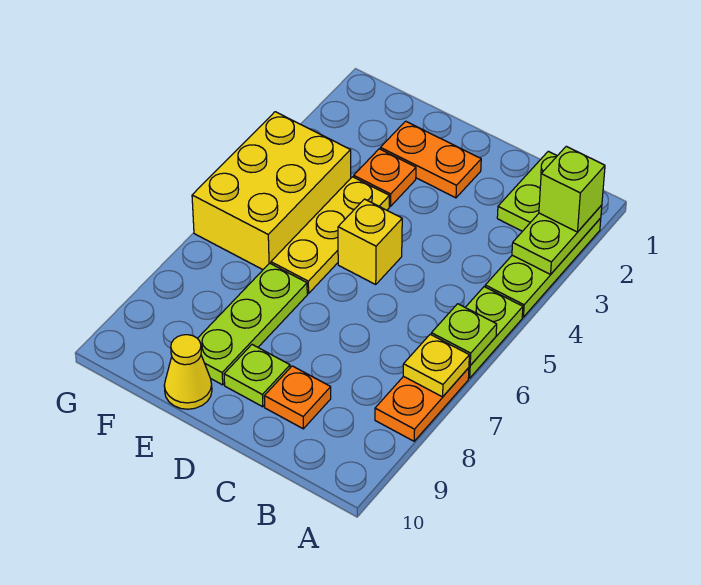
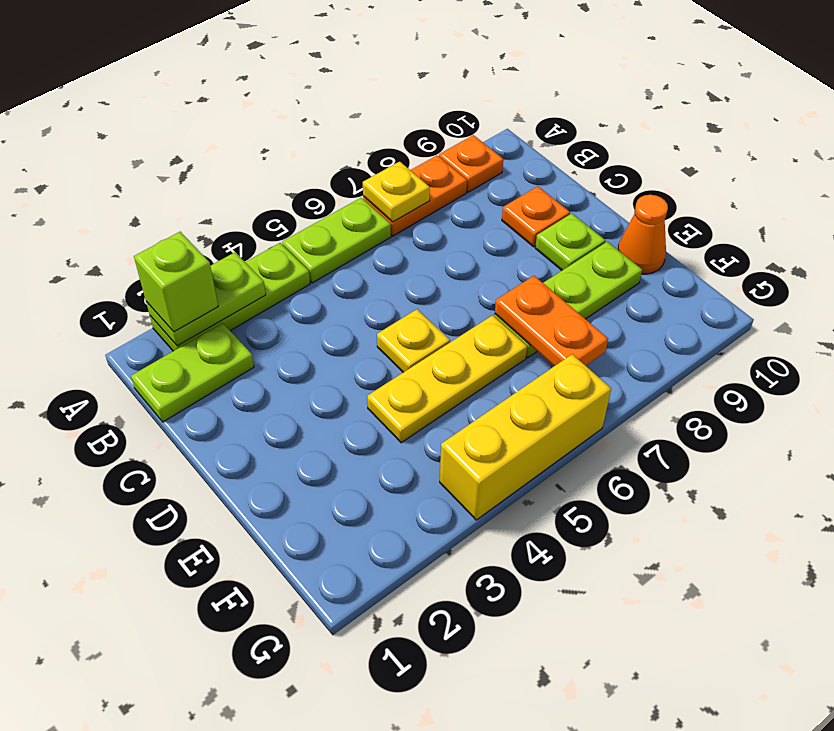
lime plate A6 level 2 -> none
orange plate D2:E2 level 1 -> orange plate E7:F7 level 2
yellow brick D5 level 1 -> yellow plate D5 level 1
orange plate E3 level 1 -> orange plate A9 level 1
yellow cone E10 level 1 -> orange cone E10 level 1
yellow brick F4:G6 level 1 -> yellow brick G4:G6 level 1

